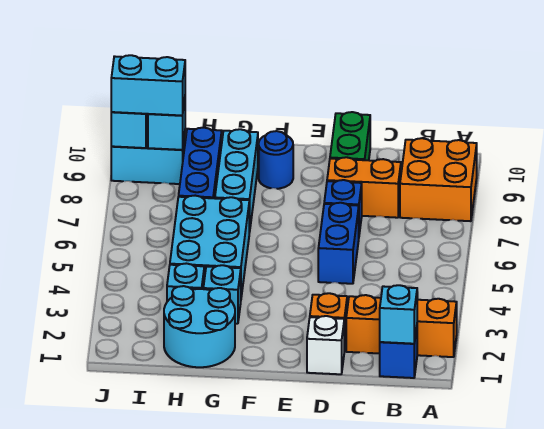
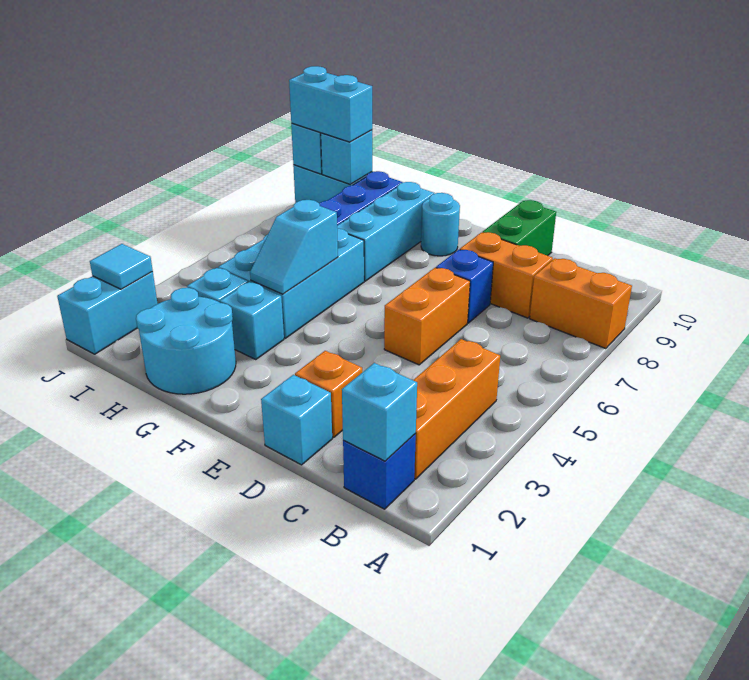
orange brick A2:C2 level 1 -> orange brick B2:B4 level 1
orange brick A8:B9 level 1 -> orange brick A8:B8 level 1
white brick D1 level 1 -> cyan brick D1 level 1
blue brick D5:D6 level 1 -> orange brick D5:D6 level 1
blue round brick F9 level 1 -> cyan round brick F9 level 1
none -> cyan slope G4:G5 level 2 top 5
none -> cyan brick J1:J2 level 1
none -> cyan tile J2 level 2

